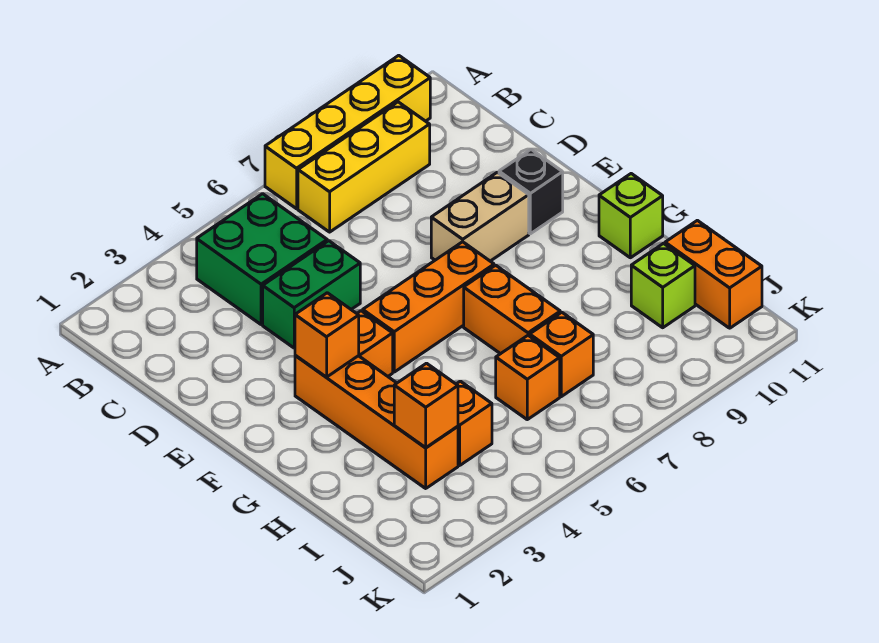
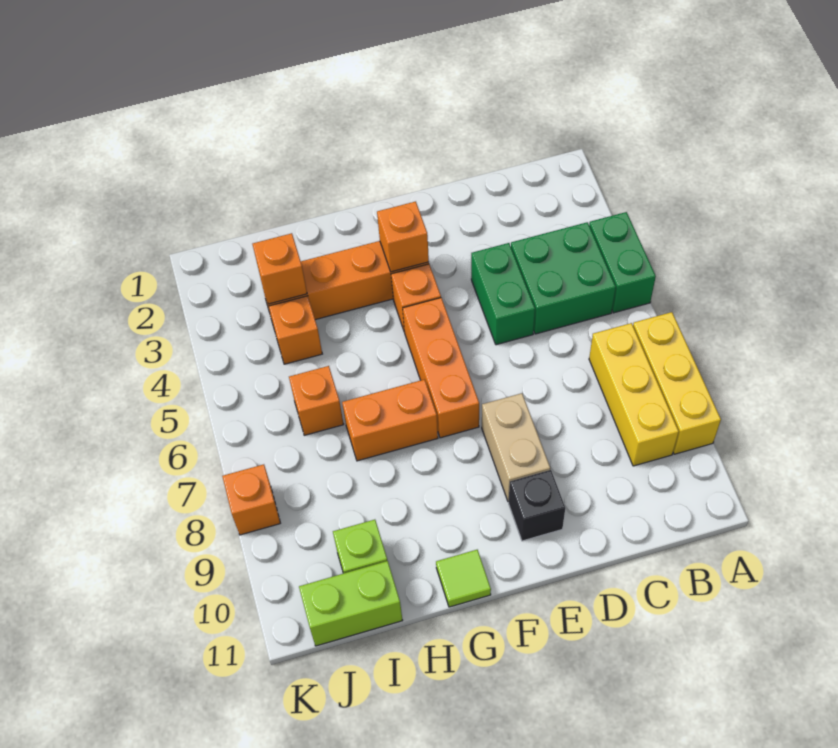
none -> green brick A4:A5 level 1
yellow brick A7:A10 level 1 -> yellow brick A7:A9 level 1
lime brick G11 level 1 -> lime tile G11 level 1
orange brick I7 level 1 -> orange brick K8 level 1
orange brick I11:J11 level 1 -> lime brick I11:J11 level 1

